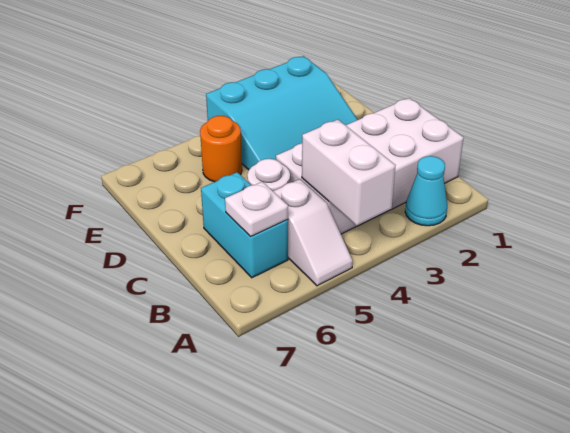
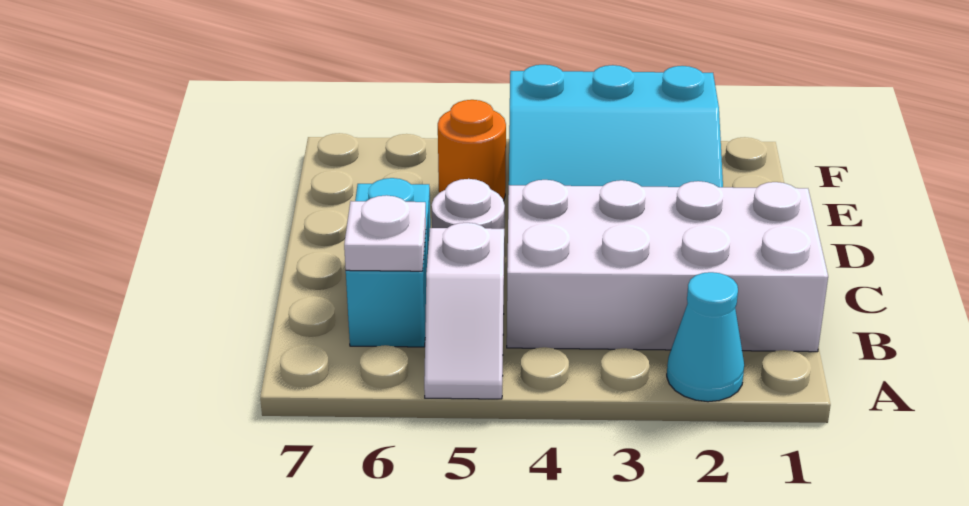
white brick A4:B4 level 2 -> none

